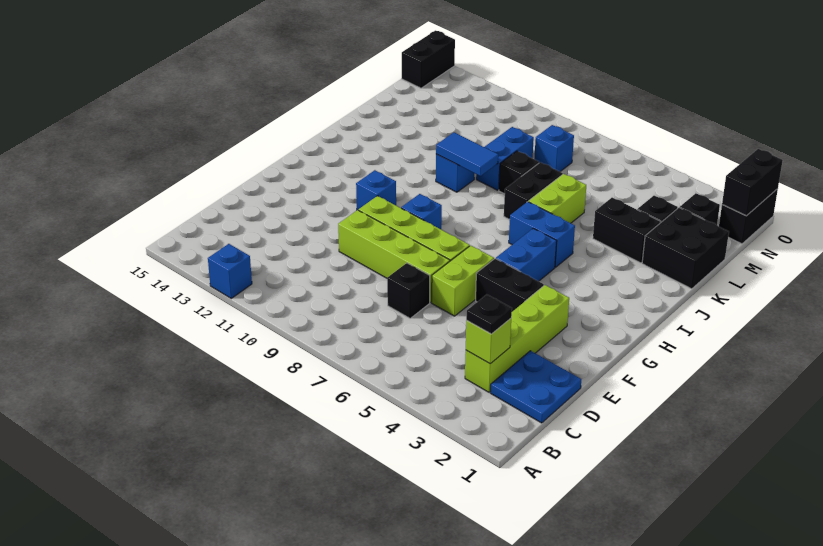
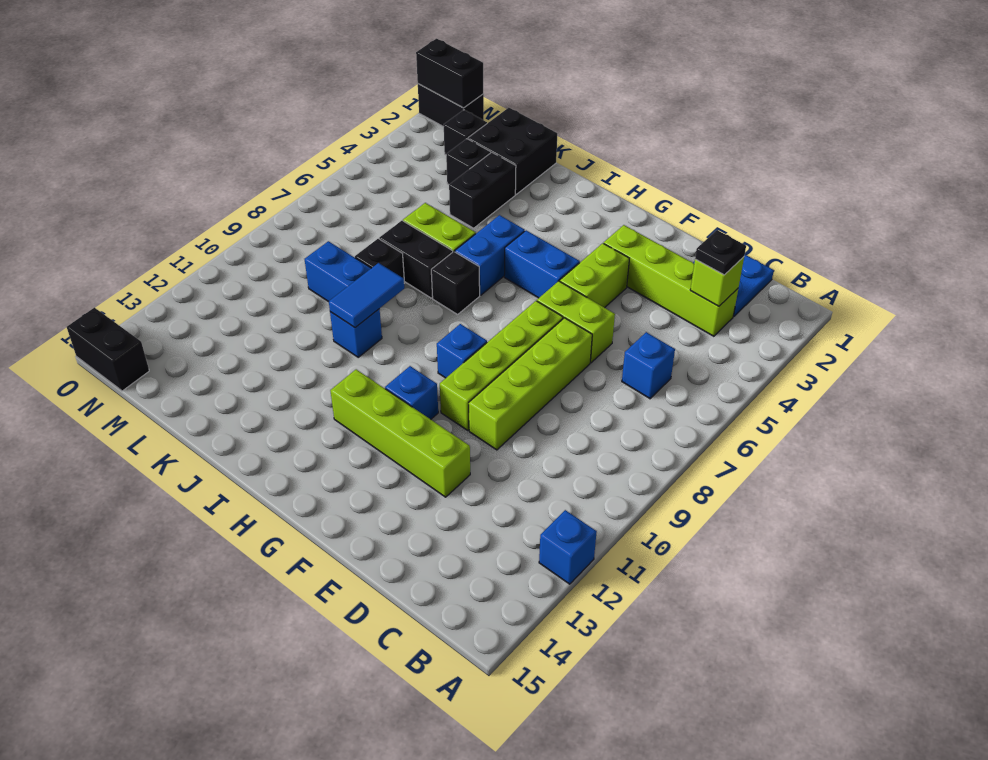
black brick D7 level 1 -> black brick I7 level 1
none -> lime brick E12:H12 level 1
black brick F4:F5 level 1 -> lime brick F4:F5 level 1
blue brick M8 level 1 -> blue brick C6 level 1

